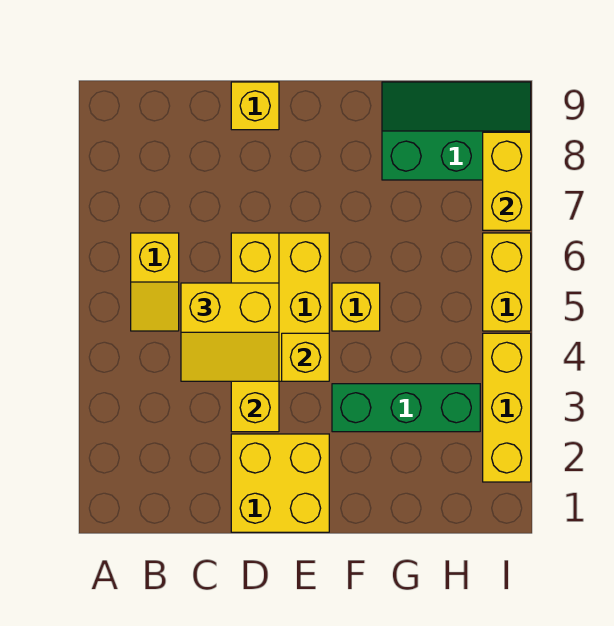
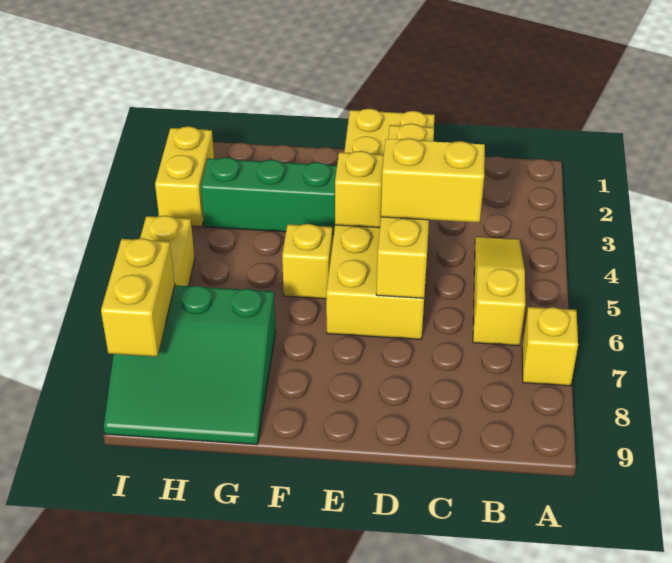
yellow slope B5:B6 level 1 top 6 -> yellow slope B4:B6 level 1 top 6
yellow brick D9 level 1 -> yellow brick A7 level 1
green slope G8:I9 level 1 top 8 -> green slope G7:I9 level 1 top 7
yellow brick I2:I4 level 1 -> yellow brick I2:I3 level 1

